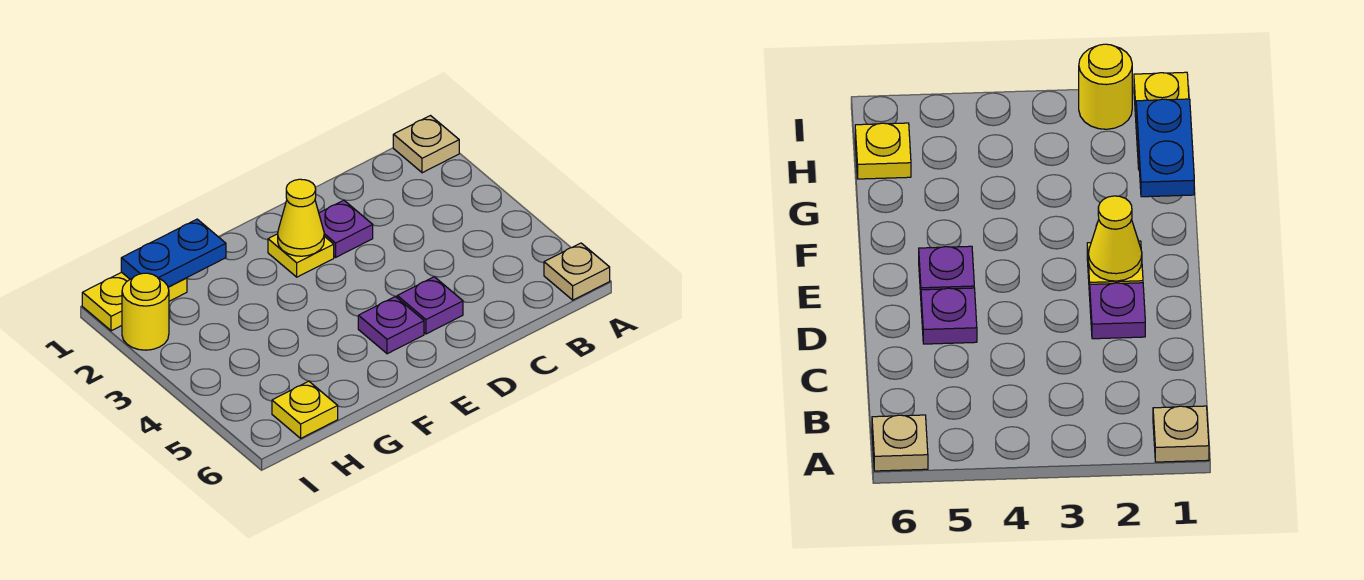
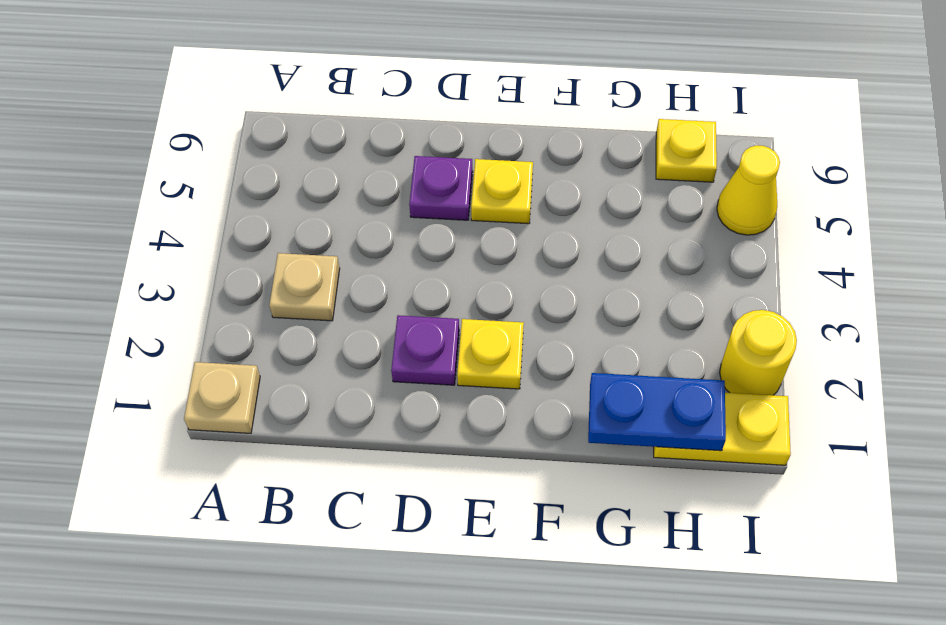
tan plate A6 level 1 -> tan plate B3 level 1
yellow cone E2 level 2 -> yellow cone I5 level 1
purple plate E5 level 1 -> yellow plate E5 level 1

